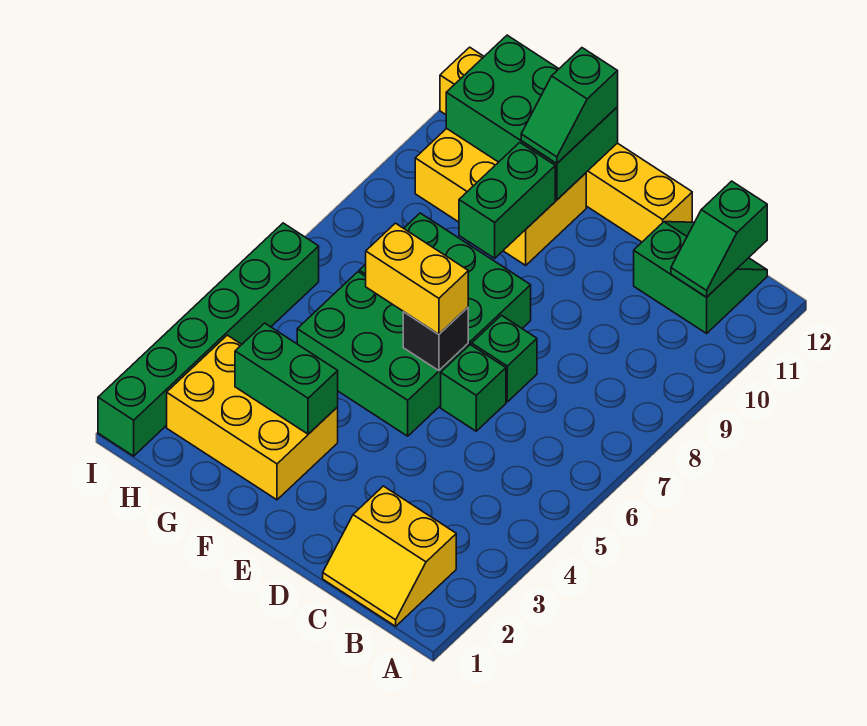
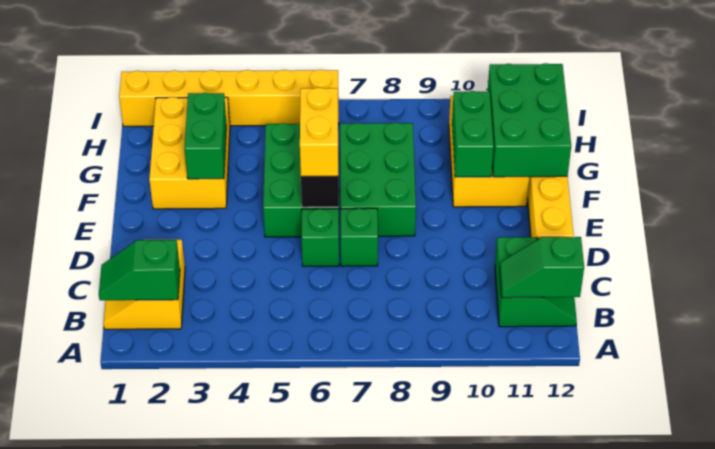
green brick F9:F10 level 2 -> green brick F10:G10 level 2
green slope F11:F12 level 3 top 12 -> green slope B1:B2 level 2 top 2
green brick I1:I6 level 1 -> yellow brick I1:I6 level 1

